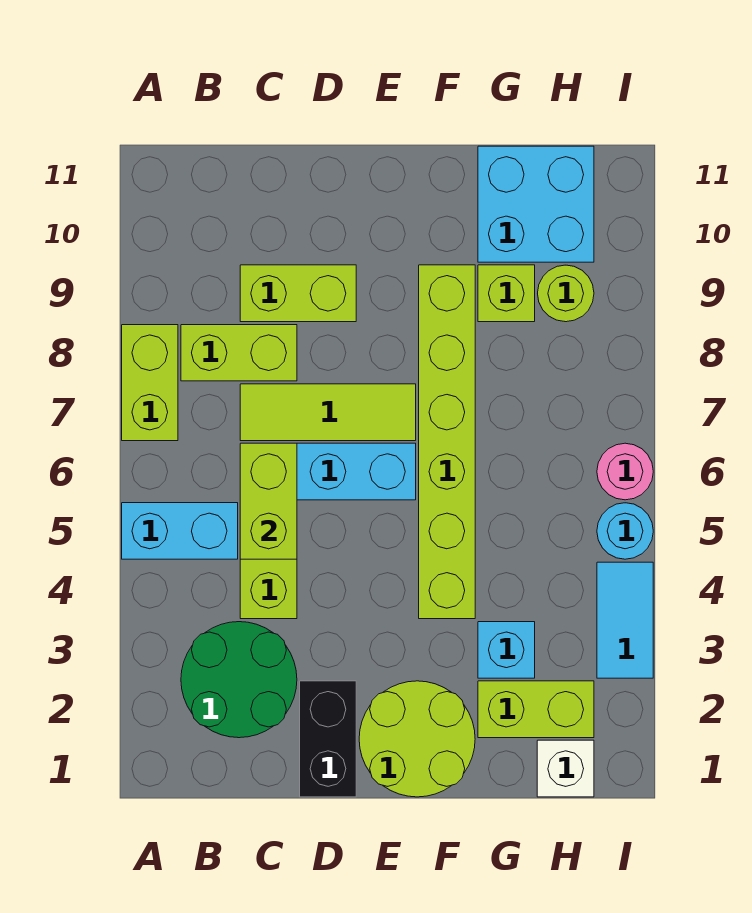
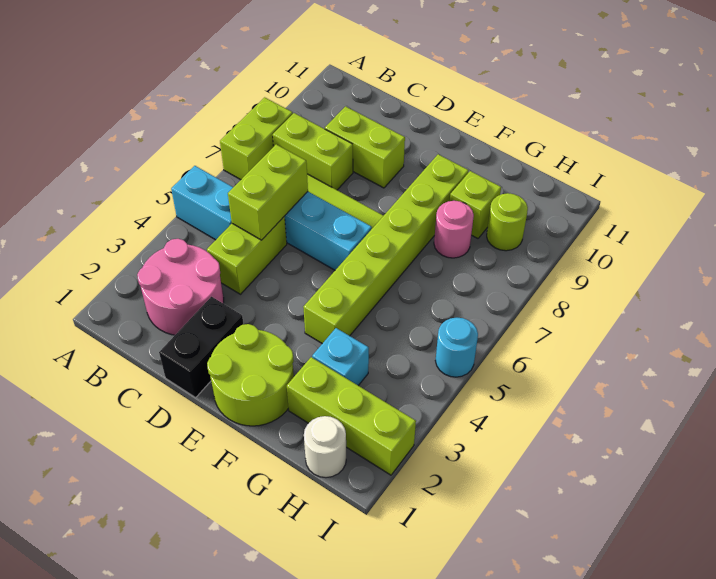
green round brick B2:C3 level 1 -> pink round brick B2:C3 level 1
lime brick G2:H2 level 1 -> lime brick G2:I2 level 1
cyan brick G10:H11 level 1 -> none
white brick H1 level 1 -> white round brick H1 level 1
cyan tile I3:I4 level 1 -> none
pink round brick I6 level 1 -> pink round brick G8 level 1

